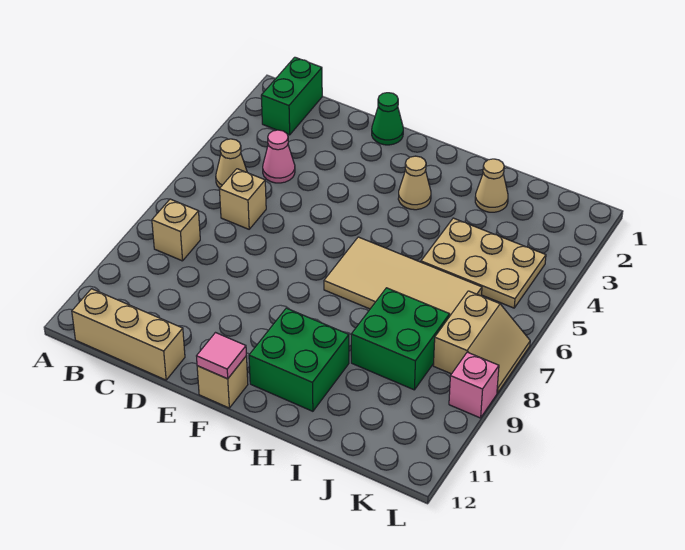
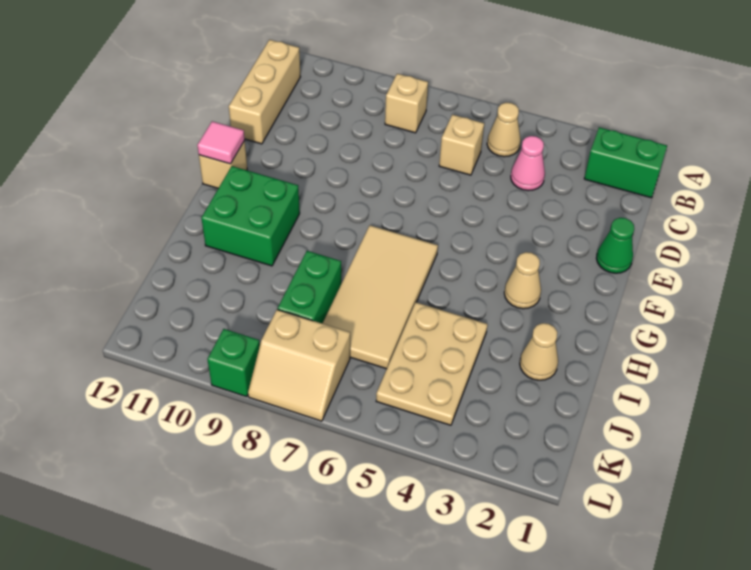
green brick I8:J9 level 1 -> green brick I8:J8 level 1
pink brick L9 level 1 -> green brick L9 level 1

